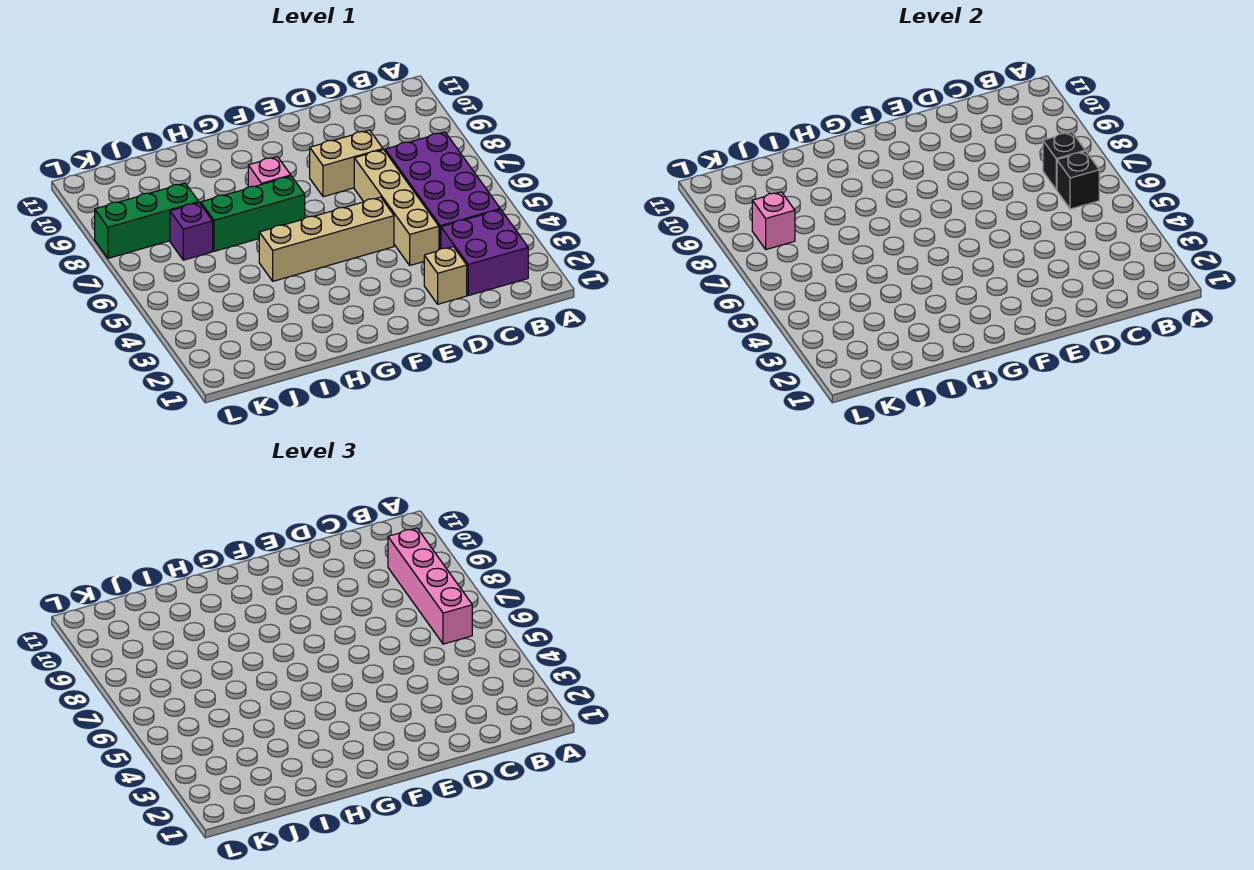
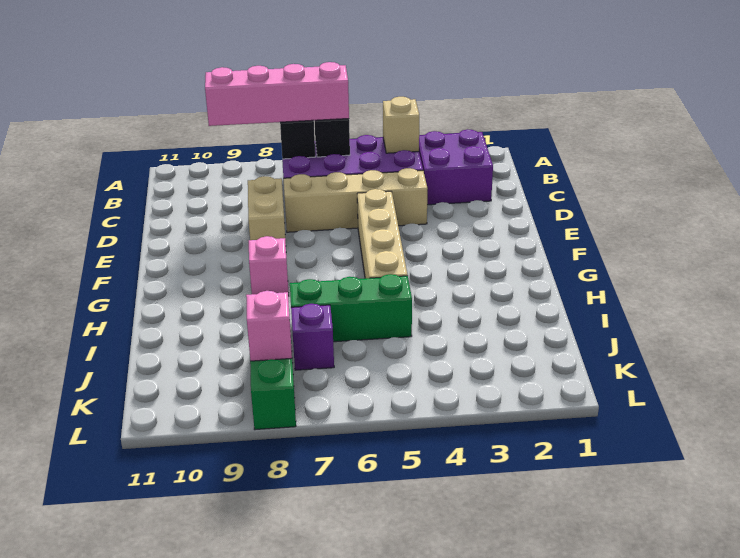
tan brick D2 level 1 -> tan brick B4 level 2
green brick G7:I7 level 1 -> green brick I5:I7 level 1

